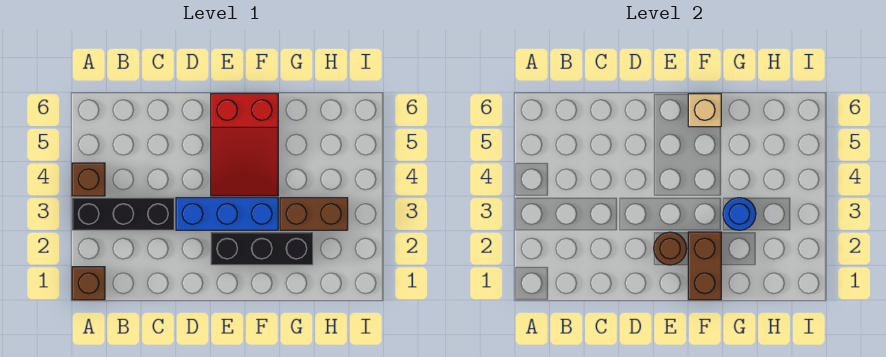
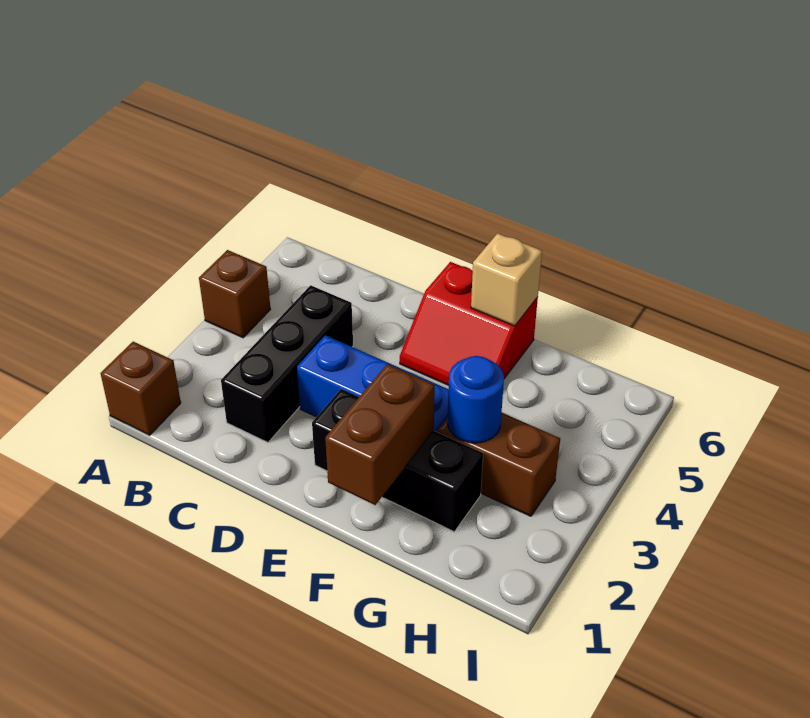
black brick A3:C3 level 1 -> black brick C2:C4 level 1
brown round brick E2 level 2 -> none
red slope E4:F6 level 1 top 6 -> red slope E5:F6 level 1 top 6

